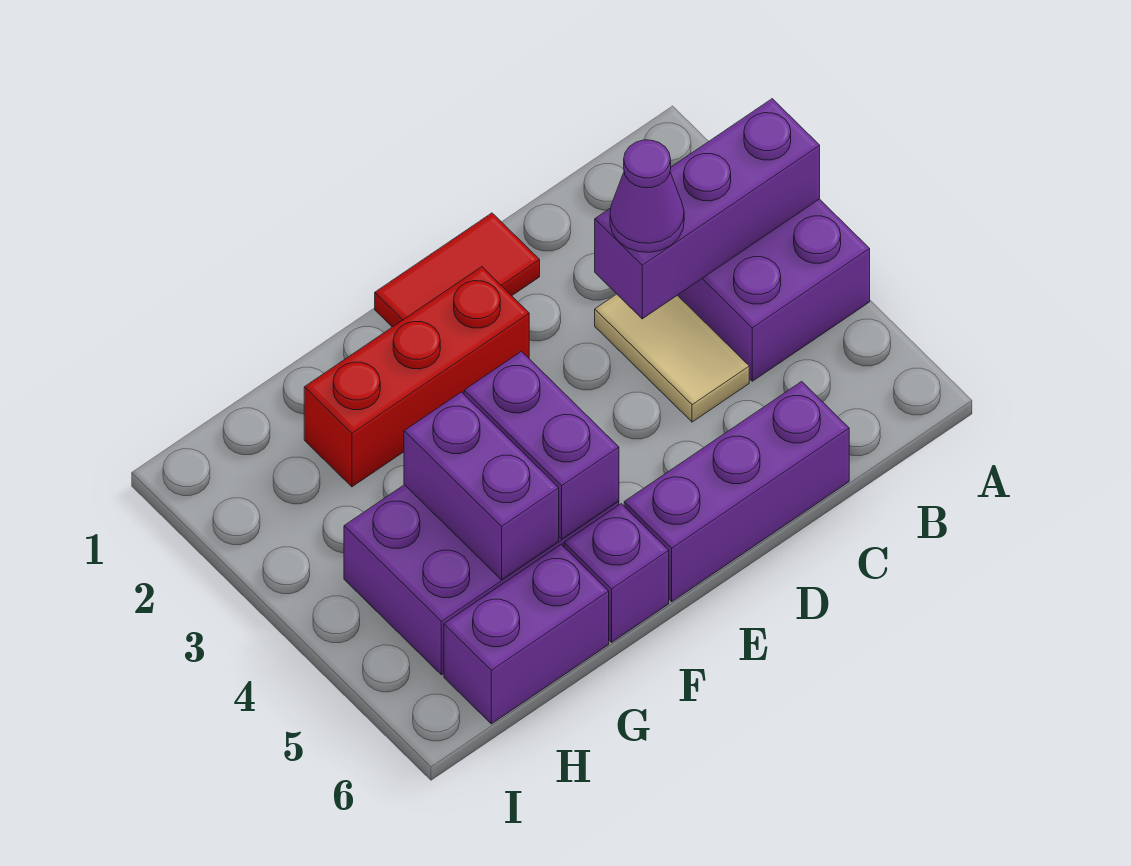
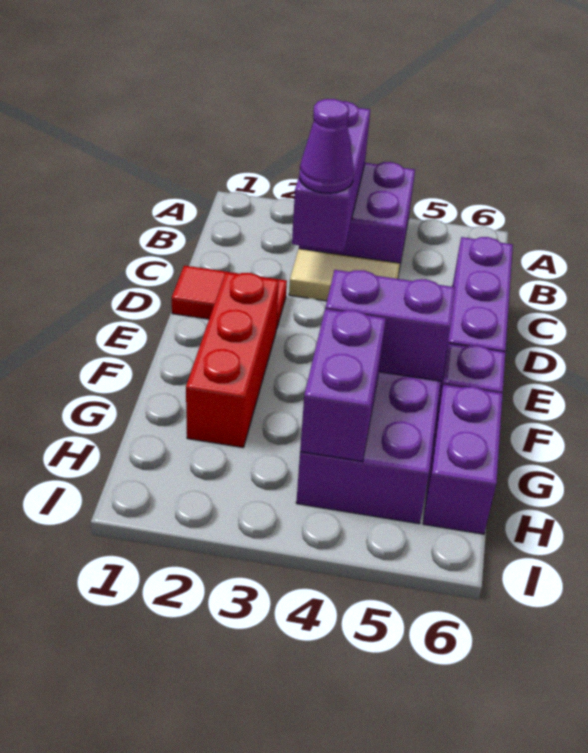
red tile D1:E1 level 1 -> red tile D1:D2 level 1
purple brick G4:G5 level 2 -> purple brick G4:H4 level 2

